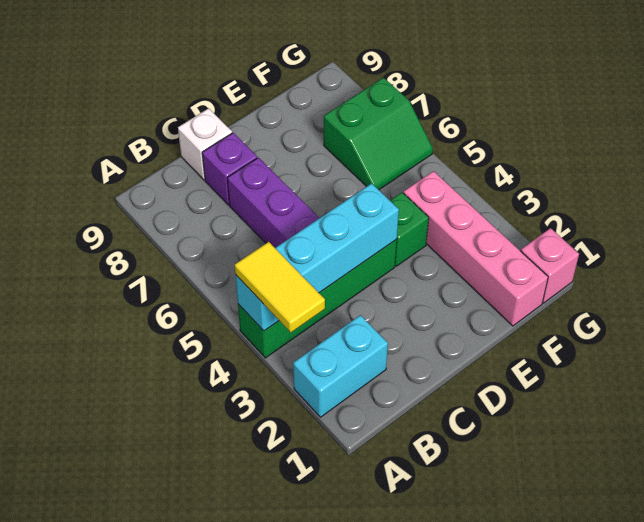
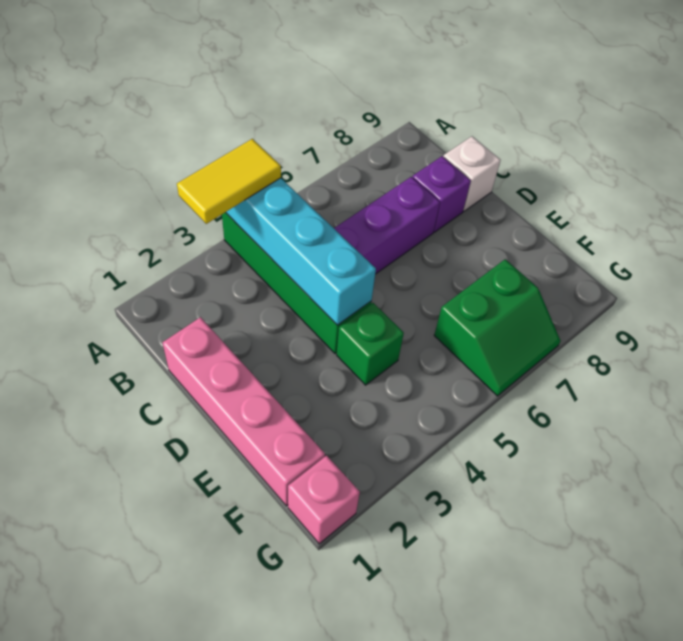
cyan brick A2:B2 level 1 -> none
pink brick F1:F4 level 1 -> pink brick C1:F1 level 1
green slope F6:G7 level 1 top 7 -> green slope F6:G7 level 1 top F

